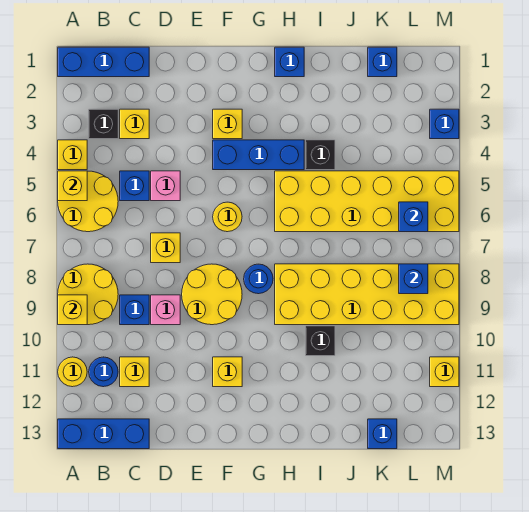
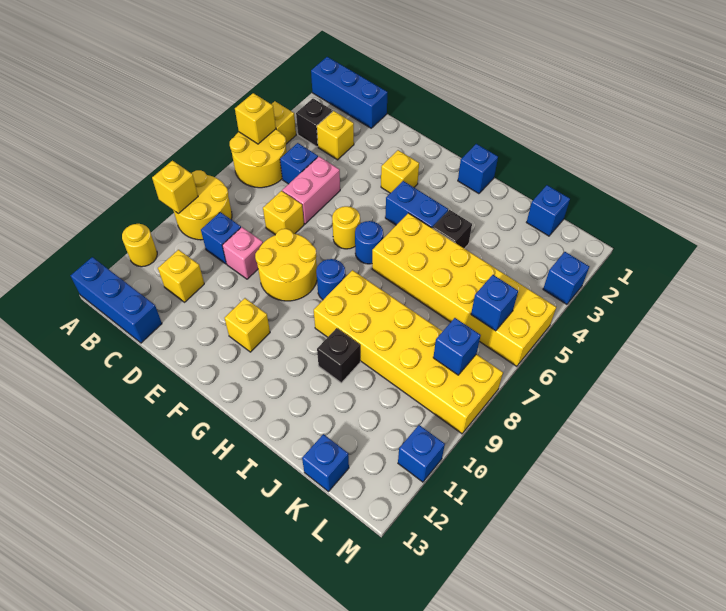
blue round brick B11 level 1 -> blue round brick G6 level 1
pink brick D5 level 1 -> pink brick D5:D6 level 1
blue brick F4:H4 level 1 -> blue brick G4:H4 level 1
yellow brick M11 level 1 -> blue brick M11 level 1

